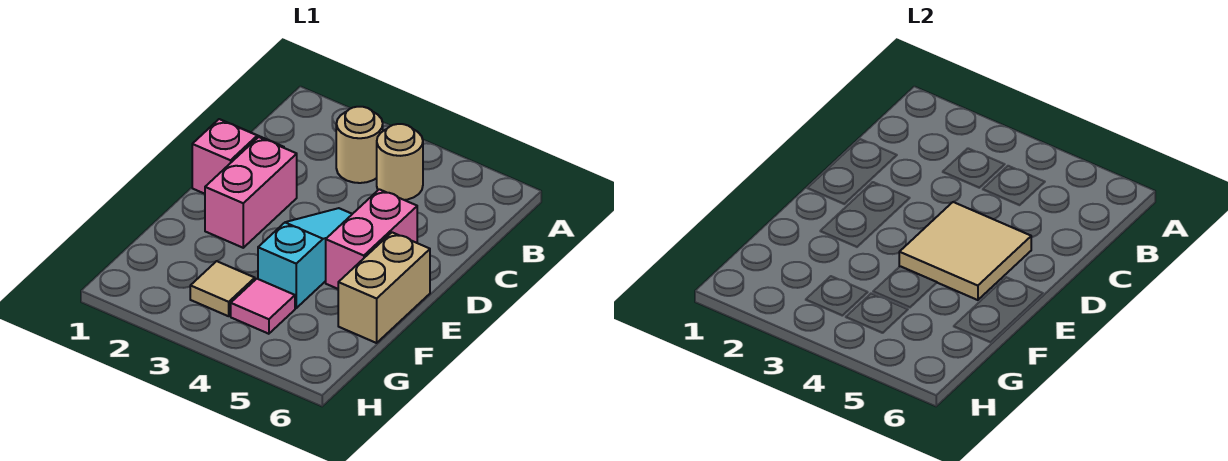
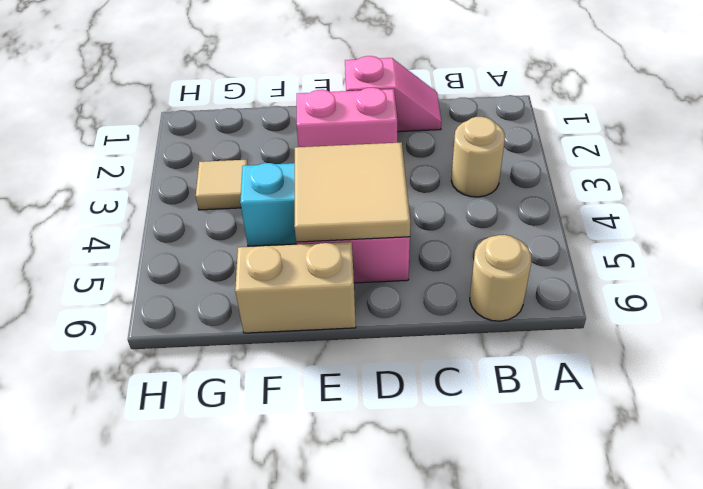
tan round brick B4 level 1 -> tan round brick B6 level 1
pink tile G4 level 1 -> none

